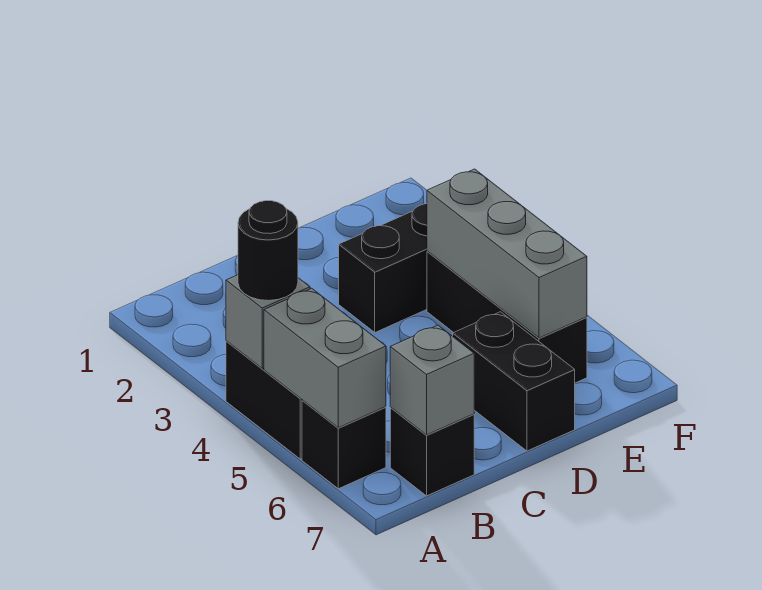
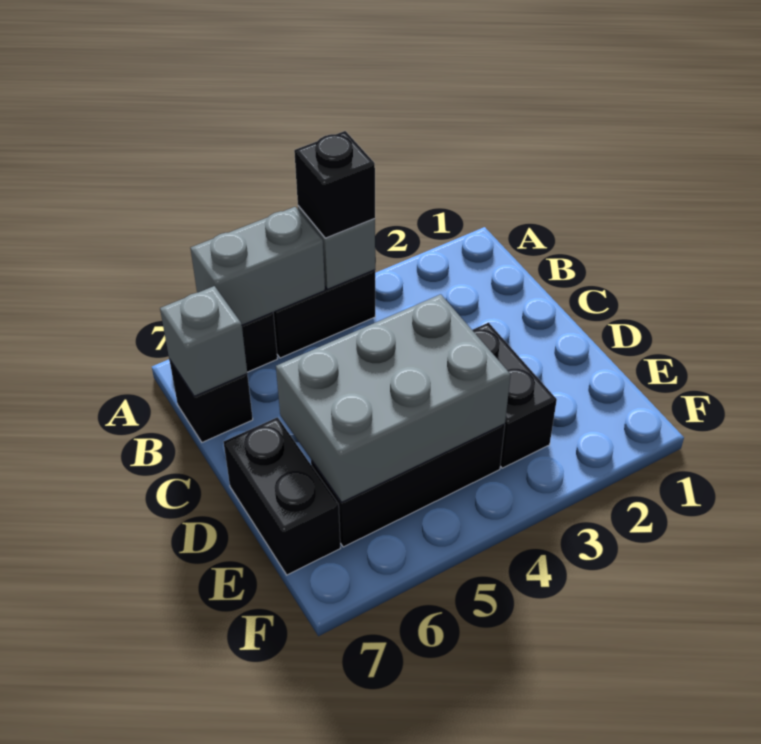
black round brick A4 level 3 -> black brick A4 level 3
black brick D6:D7 level 1 -> black brick D7:E7 level 1
grey brick E4:E6 level 2 -> grey brick D4:E6 level 2

